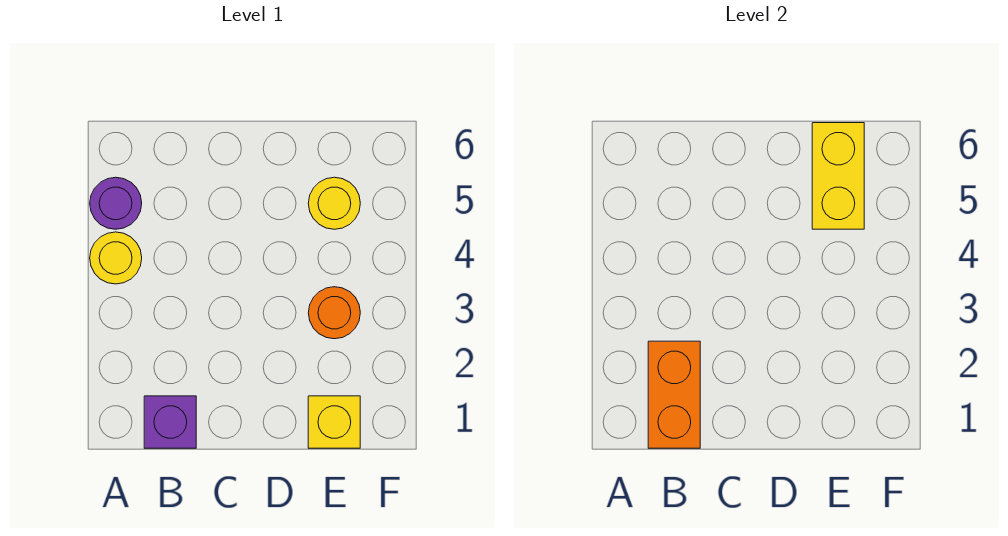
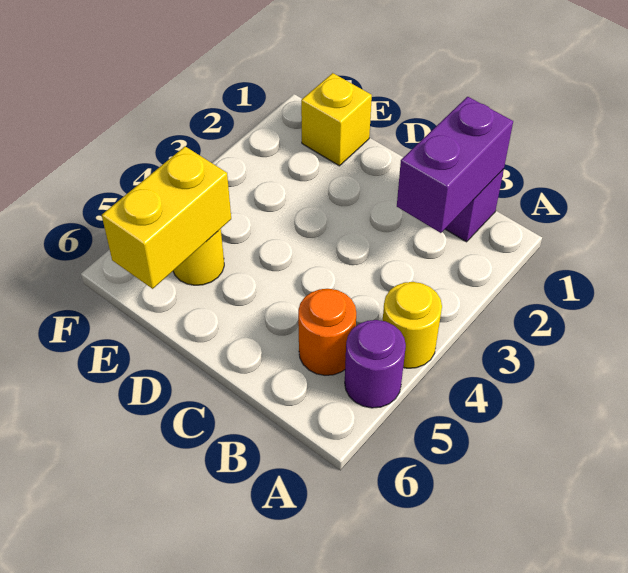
orange brick B1:B2 level 2 -> purple brick B1:B2 level 2
orange round brick E3 level 1 -> orange round brick B5 level 1

